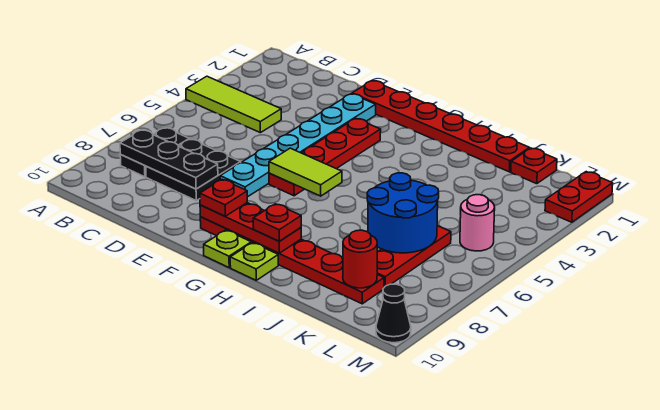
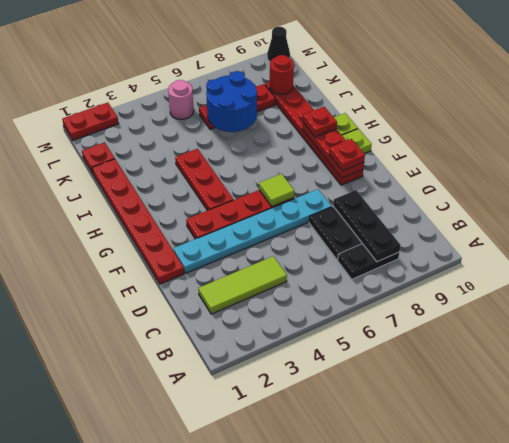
lime tile A4:C4 level 1 -> lime tile C2:C4 level 1
lime tile F6:G6 level 2 -> lime tile F6 level 2
none -> red plate G4:I4 level 1

